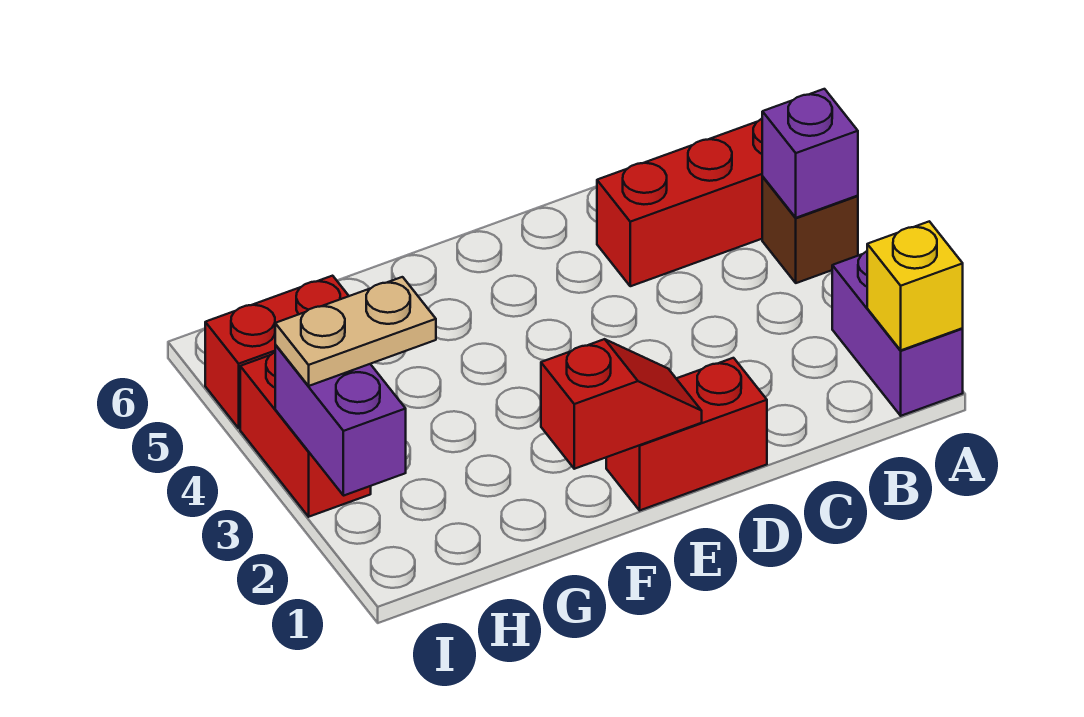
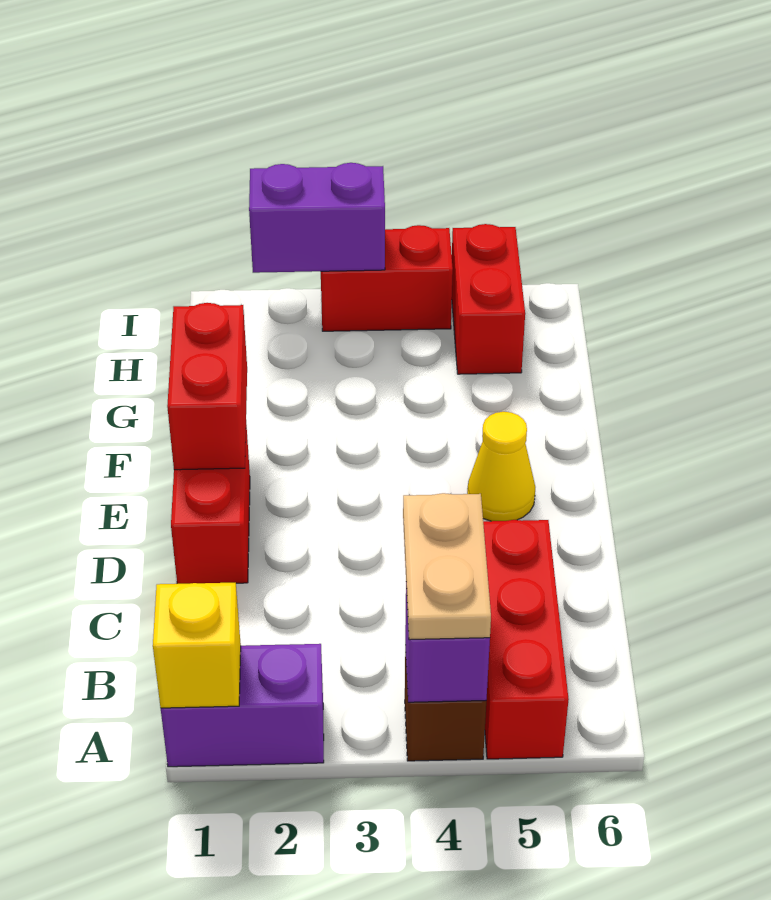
red slope E1:F1 level 2 top F -> red brick E1:F1 level 2
none -> yellow cone E5 level 1
tan plate H3:I3 level 3 -> tan plate A4:B4 level 3

